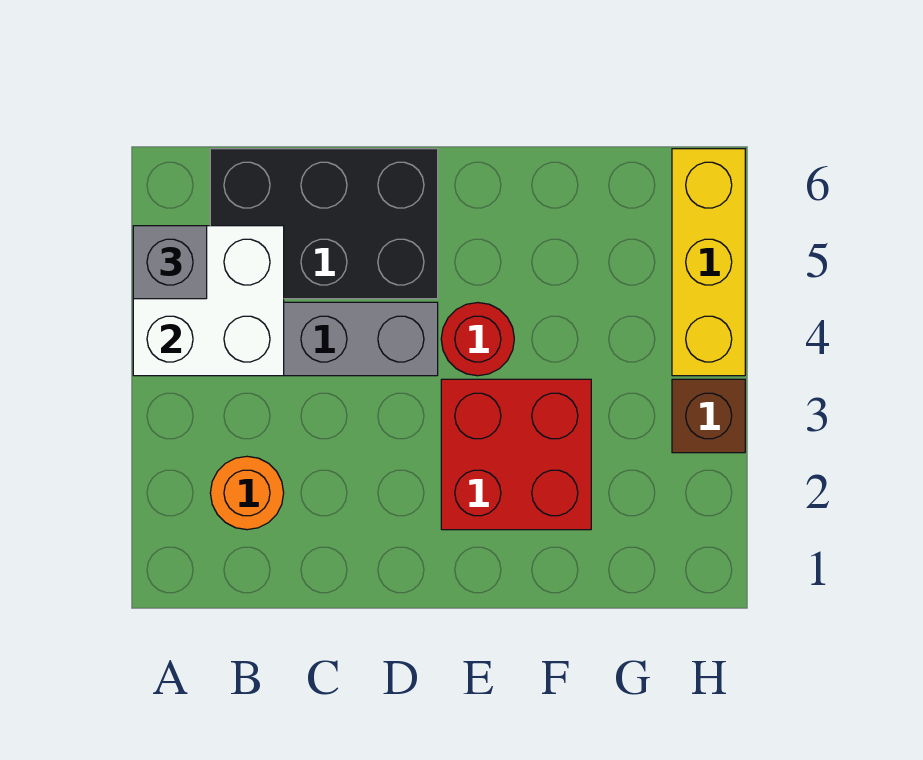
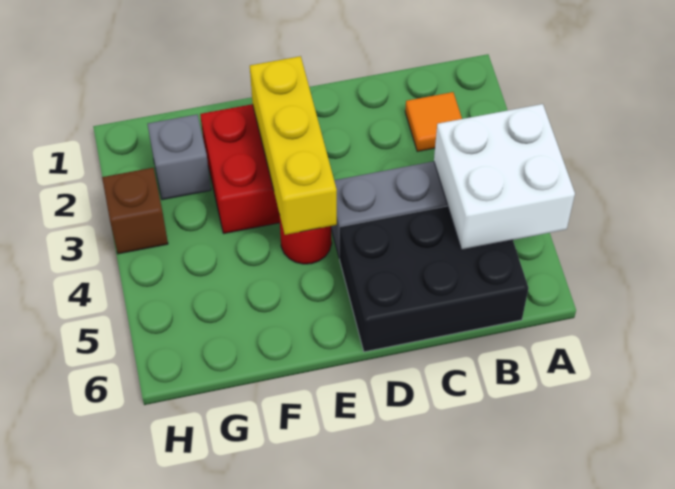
grey brick A5 level 3 -> grey brick G2 level 1
orange round brick B2 level 1 -> orange tile B2 level 1
yellow brick H4:H6 level 1 -> yellow brick E2:E4 level 2

